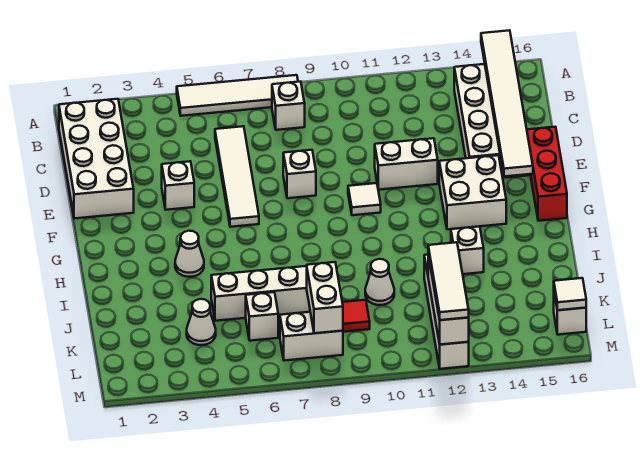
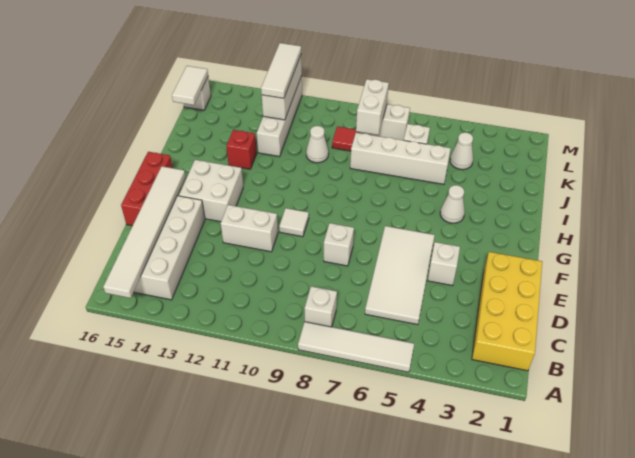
white brick B1:E2 level 1 -> yellow brick B1:E2 level 1
white tile C6:F6 level 1 -> white tile C5:F6 level 1
white brick I13 level 1 -> red brick I13 level 1
white tile L16 level 2 -> white tile K16:L16 level 2

